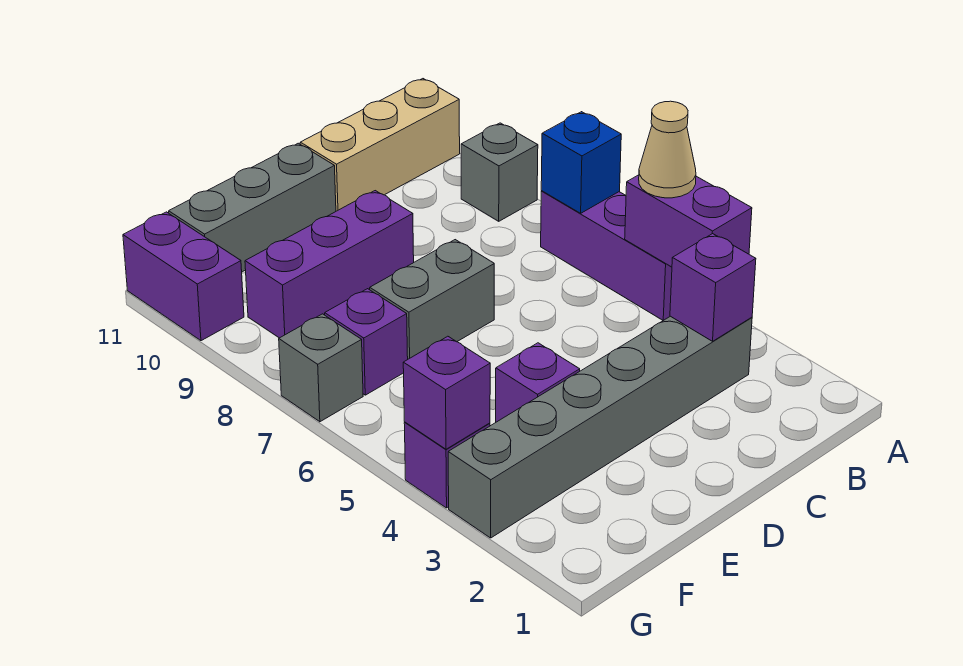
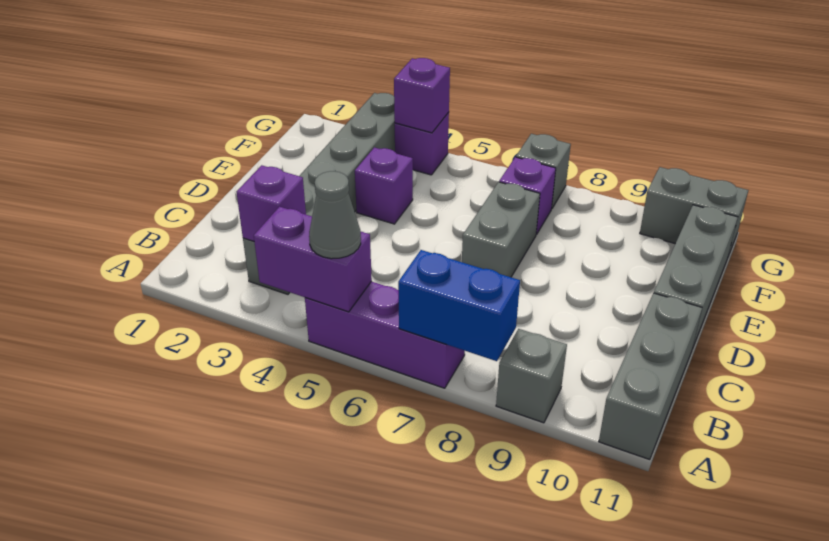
tan cone A5 level 3 -> grey cone A5 level 3
blue brick A7 level 2 -> blue brick A7:A8 level 2
tan brick A11:C11 level 1 -> grey brick A11:C11 level 1
purple brick D9:F9 level 1 -> none
purple brick G10:G11 level 1 -> grey brick G10:G11 level 1

